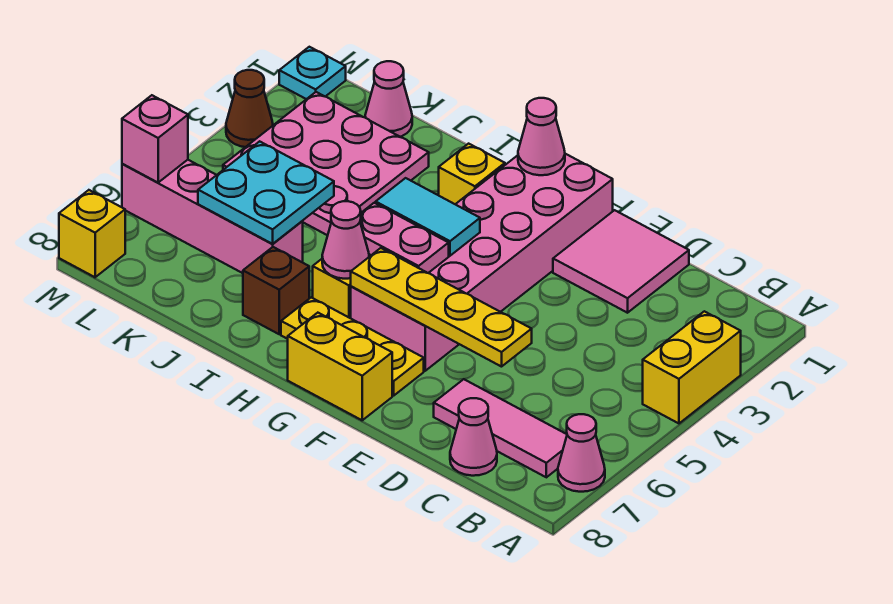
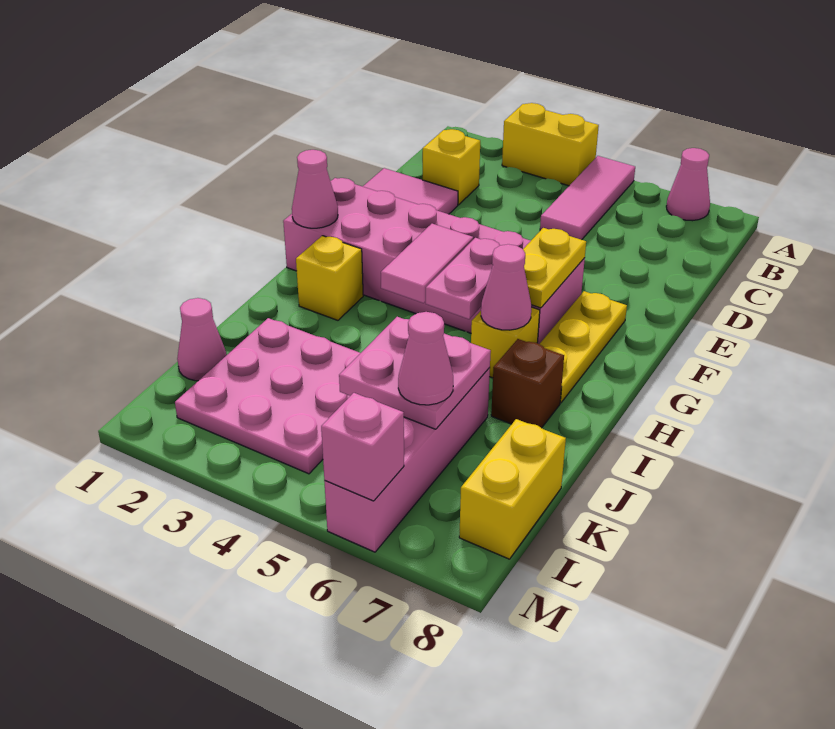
pink tile B7:D7 level 1 -> pink tile A5:C5 level 1
pink cone C8 level 1 -> pink cone K6 level 3
yellow plate D6:G6 level 2 -> yellow plate F6:G6 level 2
yellow brick F8:G8 level 1 -> yellow brick K8:L8 level 1
cyan tile G4:H4 level 2 -> pink tile G4:H4 level 2
cyan plate J5:K6 level 2 -> pink plate J5:K6 level 2
cyan plate M1 level 1 -> none
brown cone M3 level 1 -> none
yellow brick M8 level 1 -> yellow brick C2 level 1

